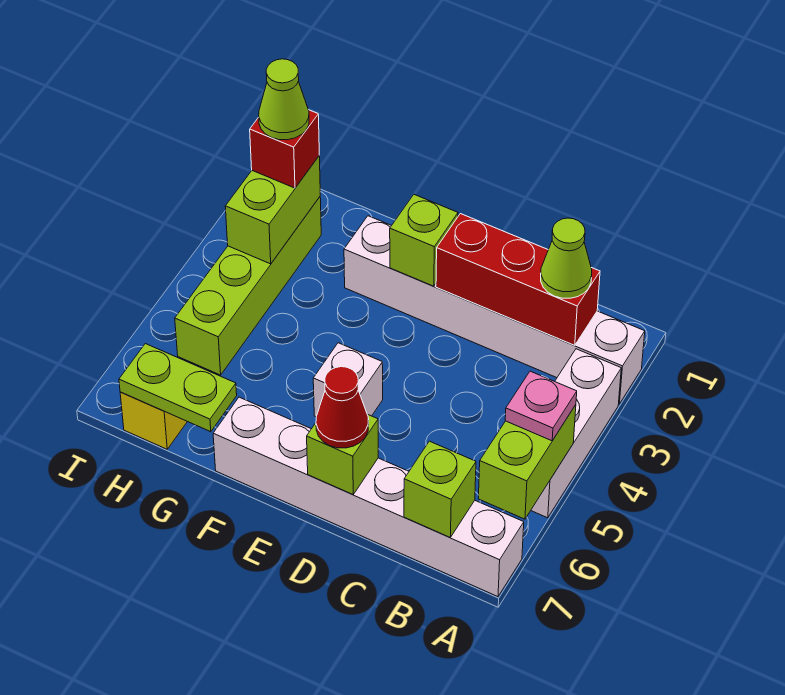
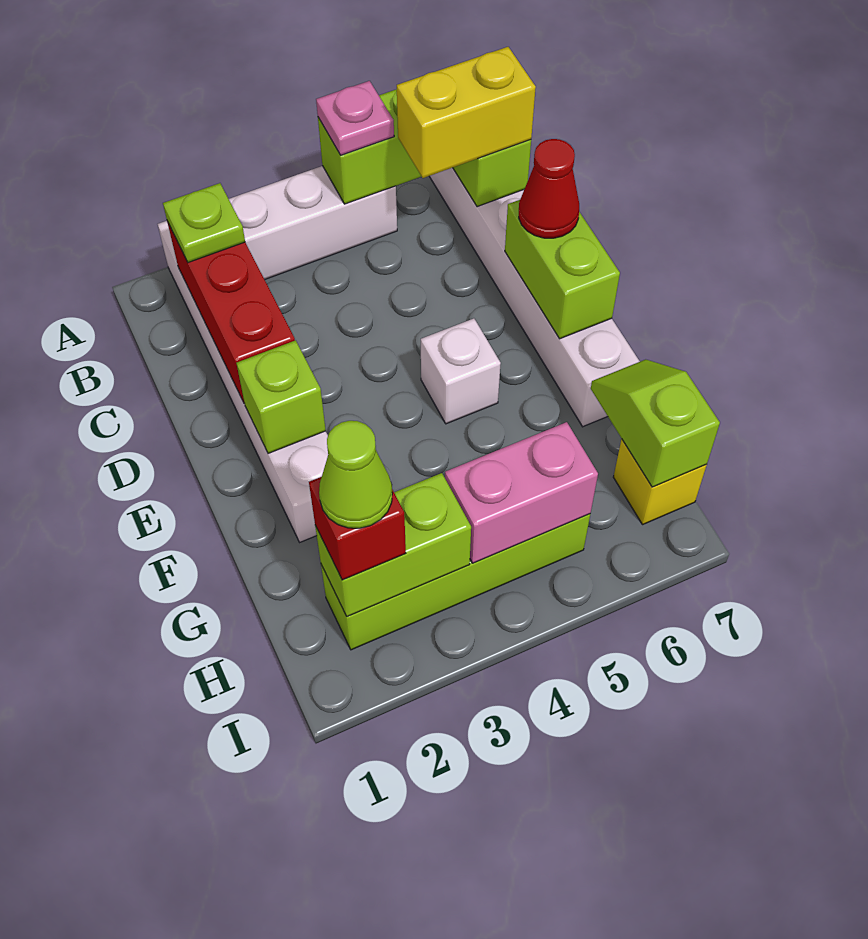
lime cone B2 level 3 -> lime plate B2 level 3
none -> yellow brick B6:B7 level 3
lime brick D7 level 2 -> lime brick D7:E7 level 2
lime plate G7:H7 level 2 -> lime slope G7:H7 level 2 top H
none -> pink brick H4:H5 level 2

